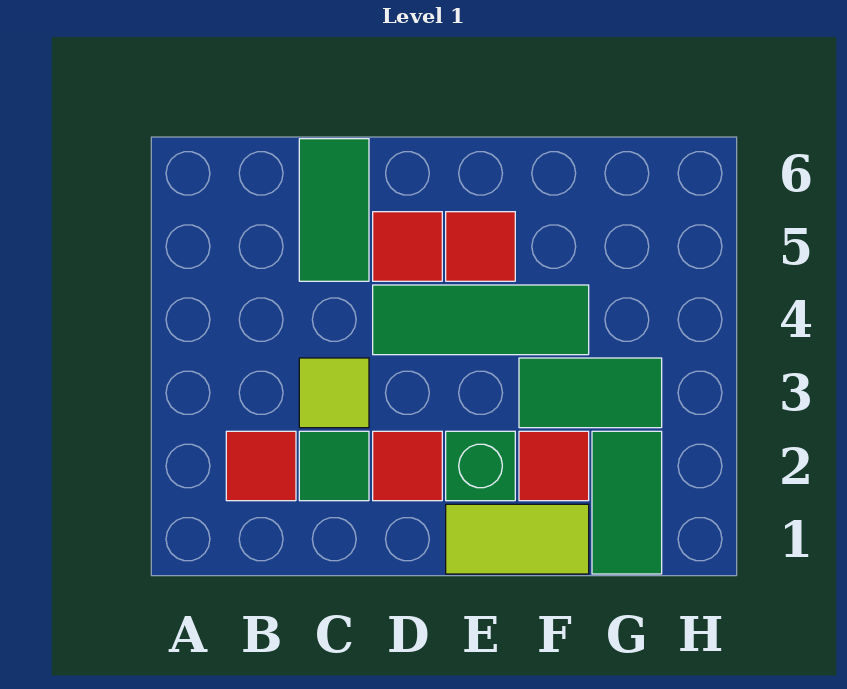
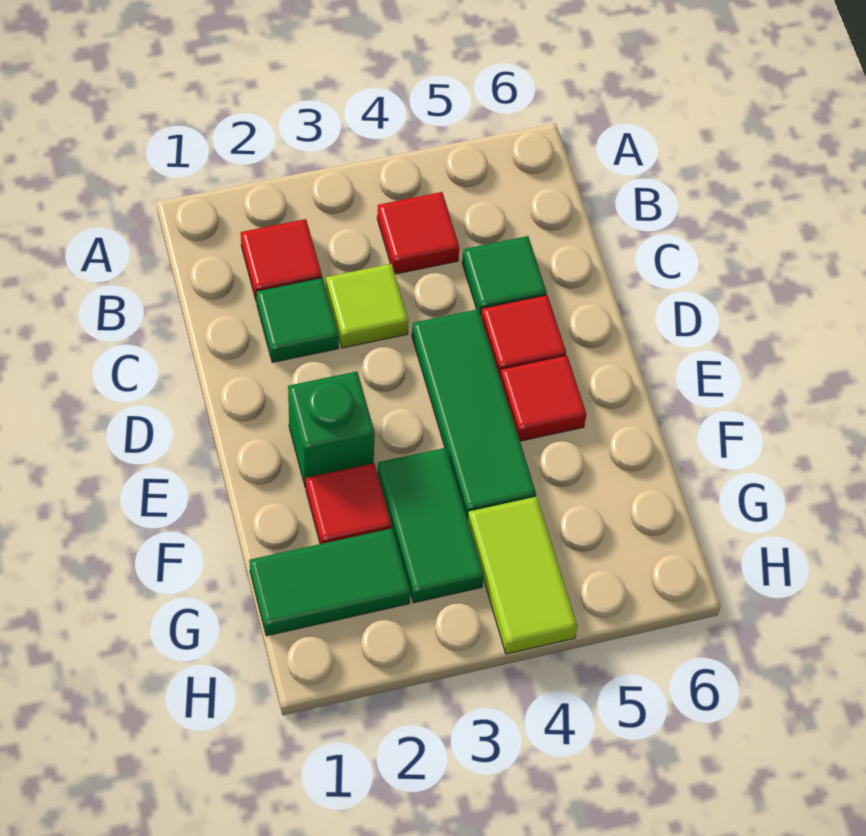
green tile C5:C6 level 1 -> green tile C5 level 1
red tile D2 level 1 -> red tile B4 level 1
lime tile E1:F1 level 1 -> lime tile G4:H4 level 1

